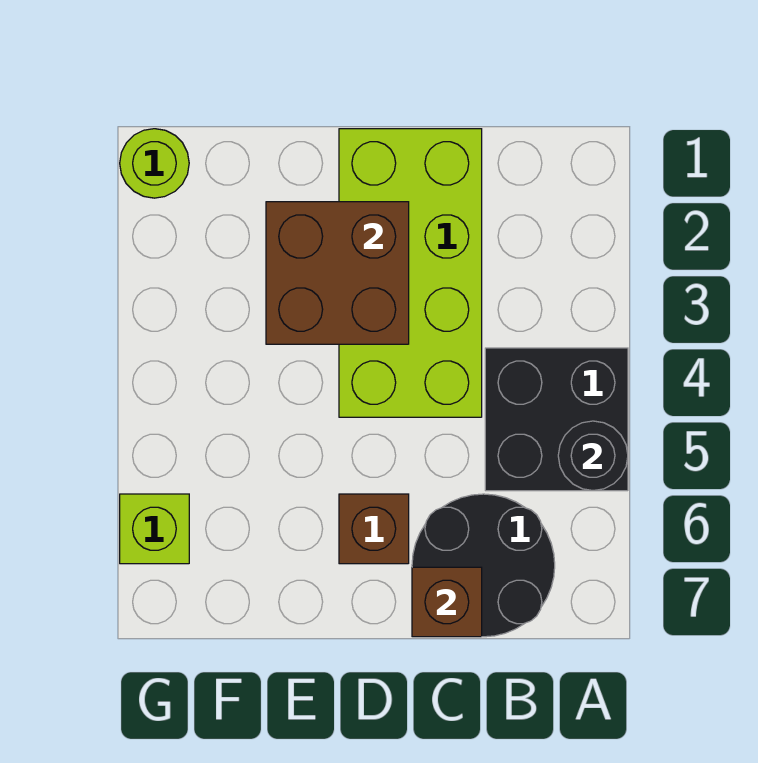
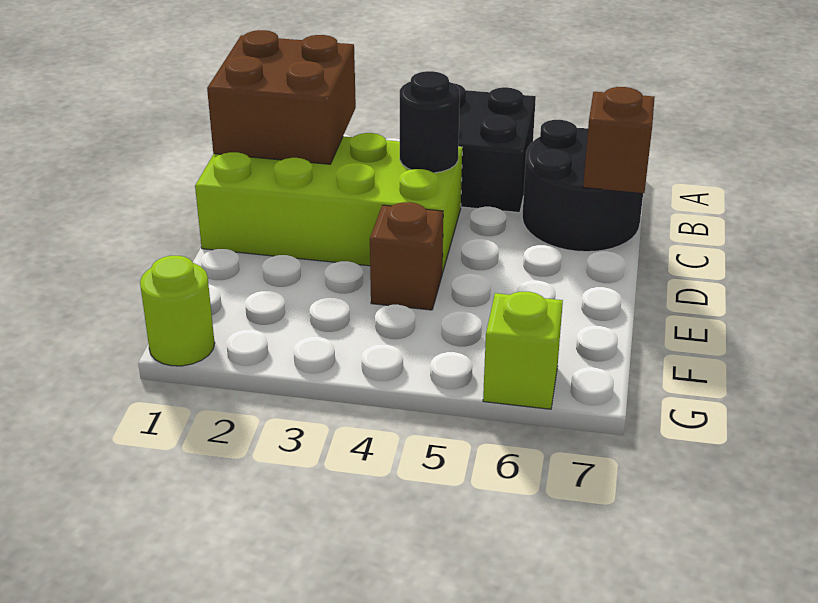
black round brick A5 level 2 -> black round brick C4 level 2
brown brick D2:E3 level 2 -> brown brick B1:C2 level 2
brown brick D6 level 1 -> brown brick E4 level 1

